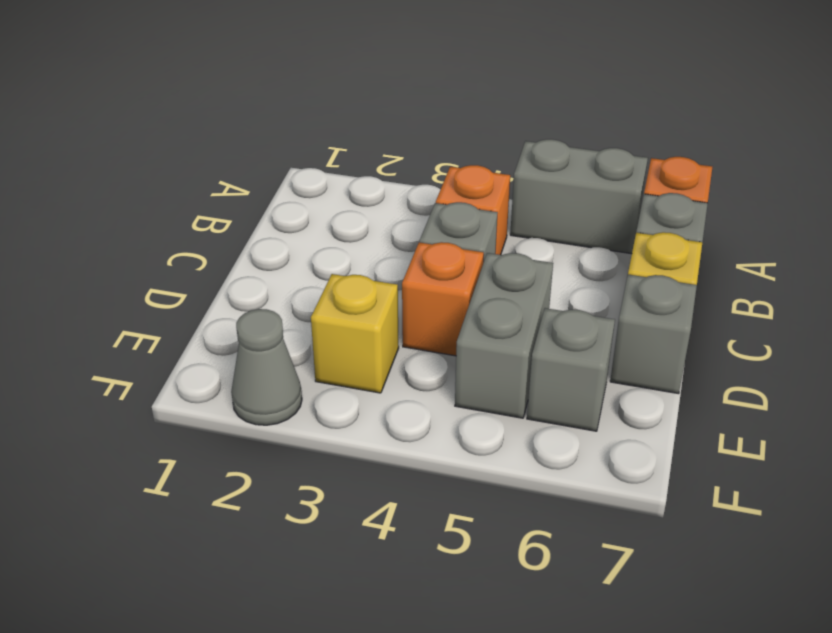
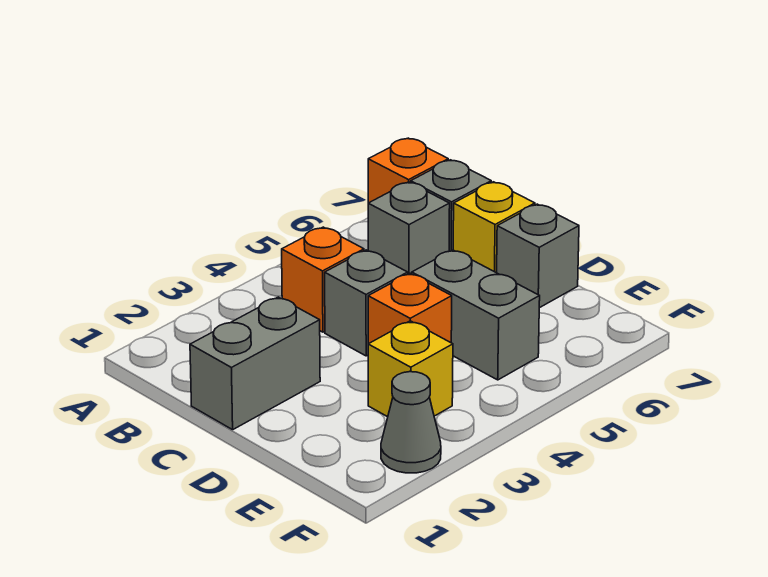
grey brick A5:A6 level 1 -> grey brick C1:C2 level 1
grey brick E6 level 1 -> grey brick B6 level 1

